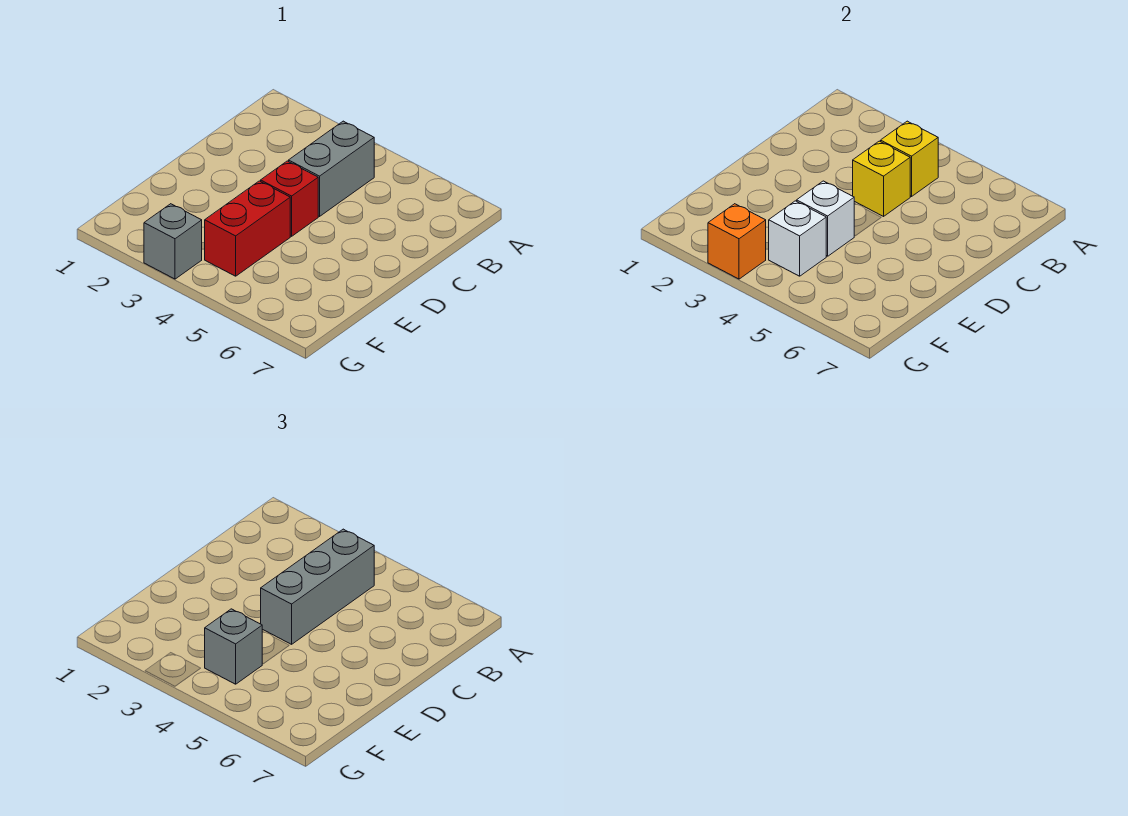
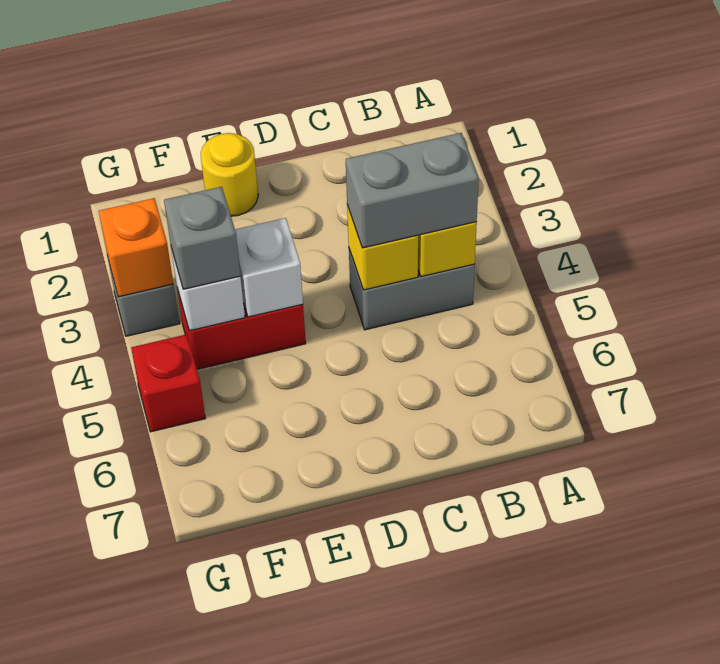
grey brick B4:D4 level 3 -> grey brick B4:C4 level 3
red brick D4 level 1 -> red brick G5 level 1
none -> yellow round brick E1 level 1

